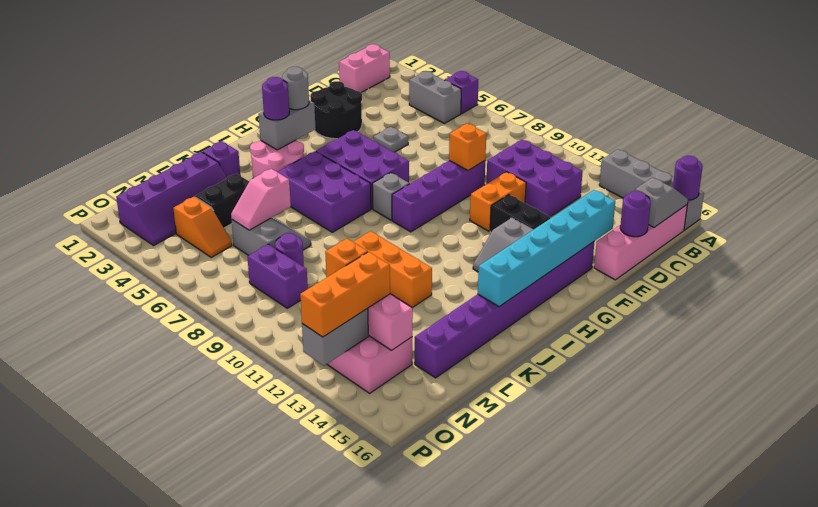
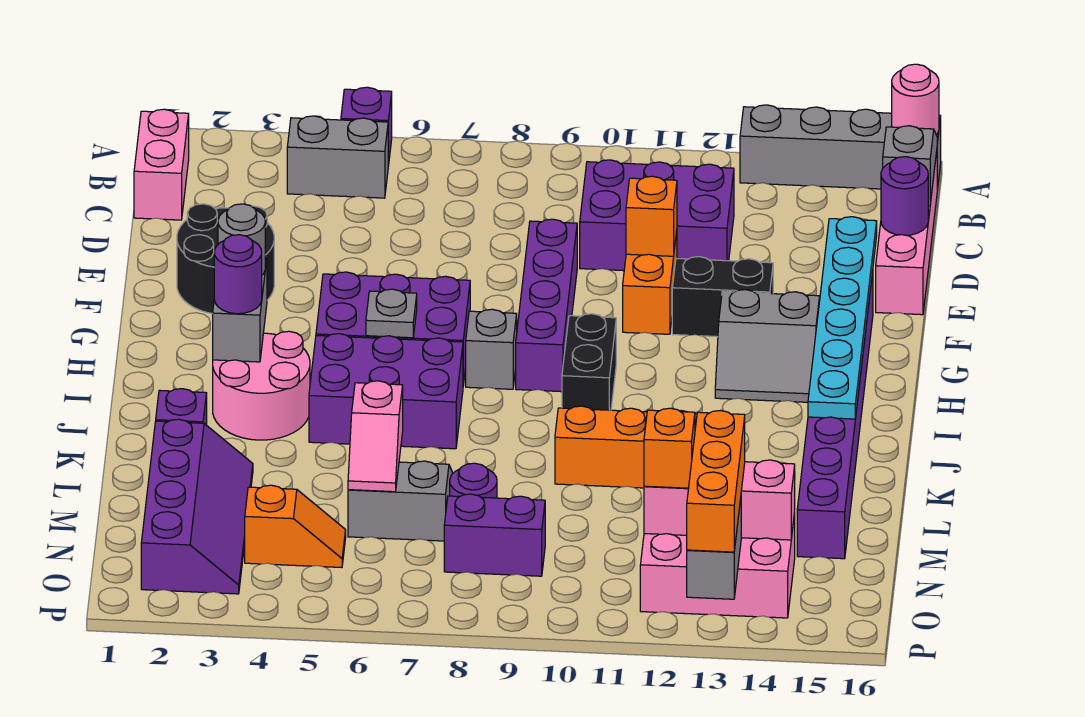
purple round brick A16 level 2 -> pink round brick A16 level 2
grey plate E5 level 1 -> grey plate H6 level 2
orange brick E9 level 2 -> orange brick E11 level 2
cyan brick E15:J15 level 2 -> cyan plate E15:J15 level 2
black brick L4:M4 level 1 -> black brick H10:I10 level 1

